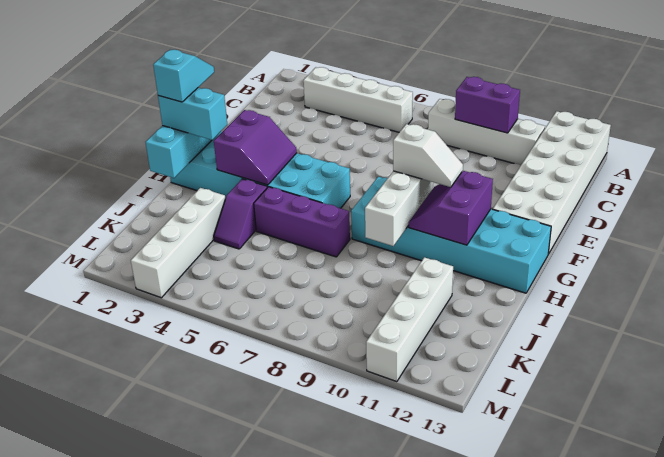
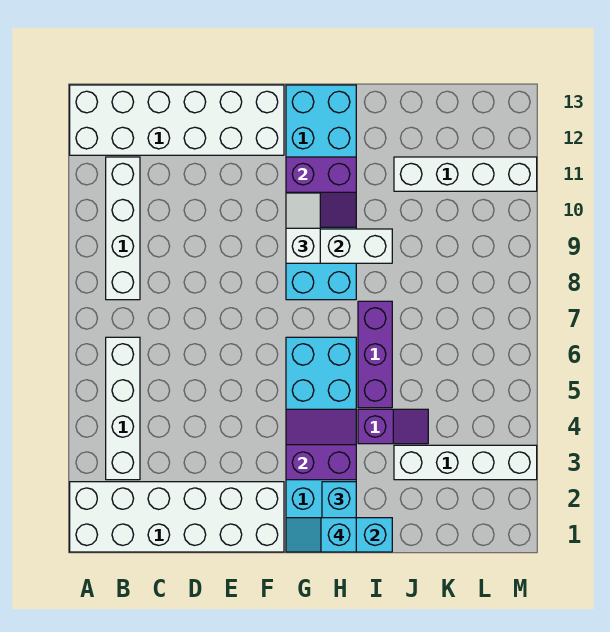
none -> white brick A1:F2 level 1
purple brick B9:B10 level 2 -> none

